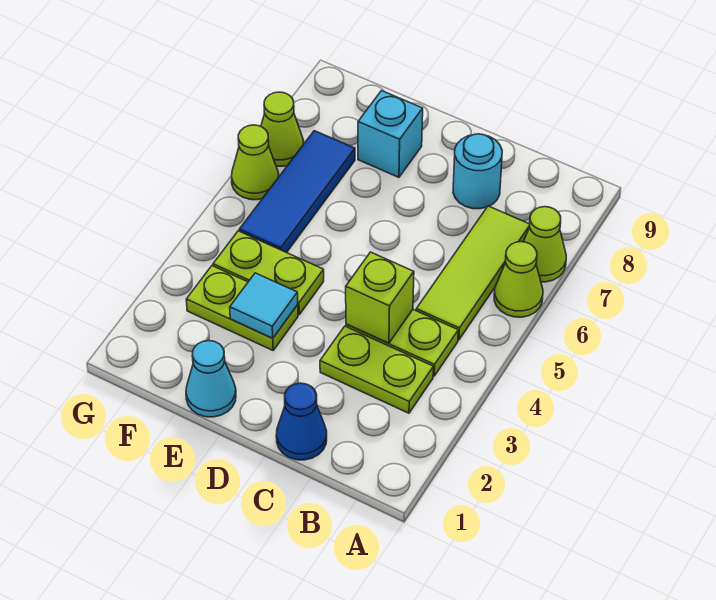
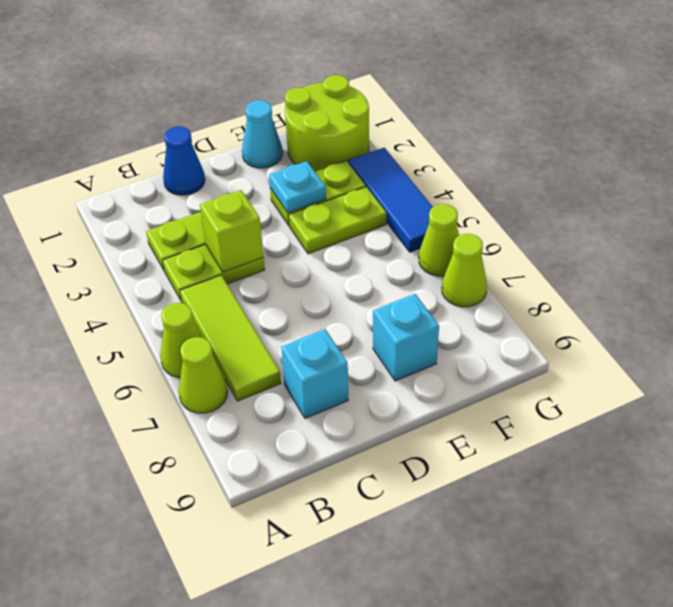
cyan round brick C8 level 1 -> cyan brick C8 level 1
cyan tile E3 level 2 -> cyan plate E3 level 2
none -> lime round brick F1:G2 level 1
blue tile F5:F7 level 1 -> blue tile G3:G5 level 1

